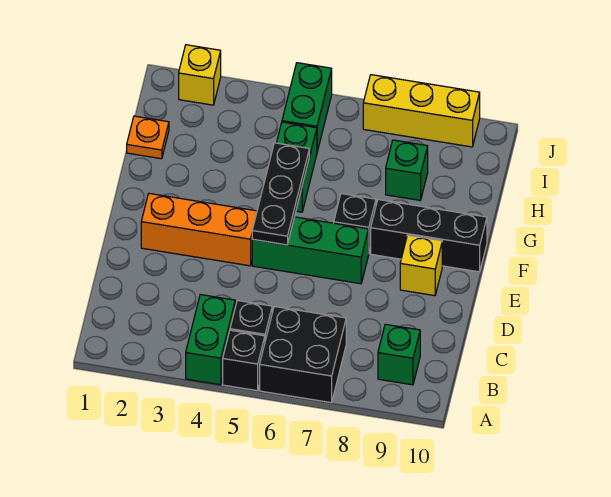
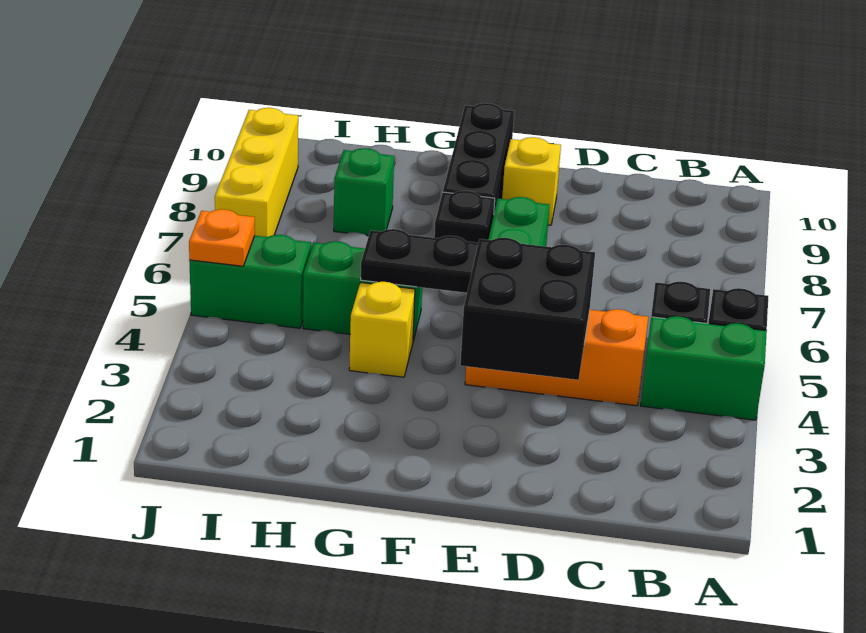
black brick A6:B7 level 1 -> black brick D3:E4 level 2
green brick B9 level 1 -> none
orange brick E2:E4 level 1 -> orange brick C4:E4 level 1
orange plate H1 level 1 -> orange plate J5 level 2
yellow brick J2 level 1 -> yellow brick G4 level 1

